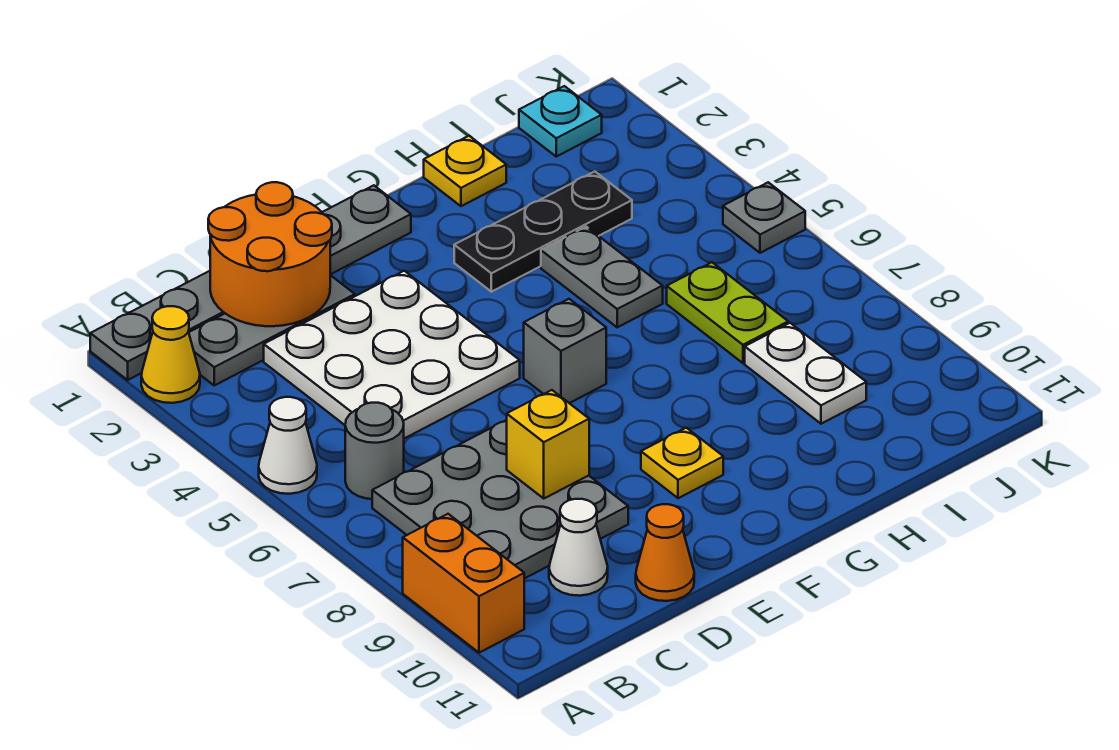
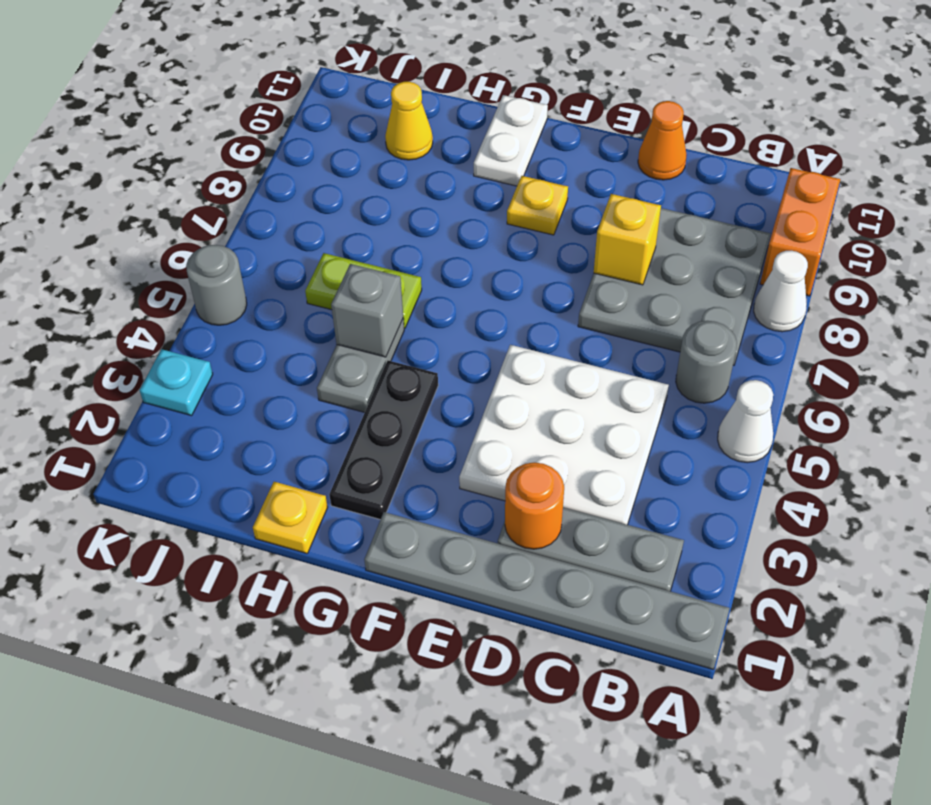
yellow cone A2 level 1 -> yellow cone I10 level 1
orange round brick C1:D2 level 2 -> orange round brick D2 level 2
white cone C10 level 1 -> white cone A8 level 1
grey brick F6 level 1 -> grey brick H5 level 2
black plate G3:I3 level 1 -> black plate G2:G4 level 1
lime plate I6:I7 level 1 -> lime plate H6:I6 level 1
white plate I8:I9 level 1 -> white plate G10:G11 level 1
cyan plate J1 level 1 -> cyan plate K3 level 1
grey plate K5 level 1 -> grey round brick K5 level 1

